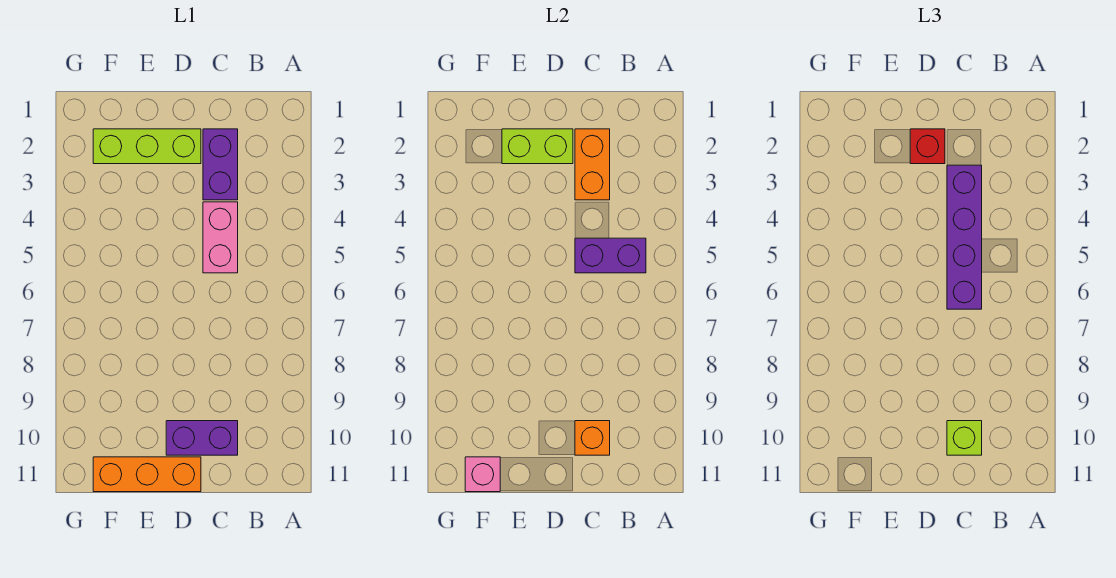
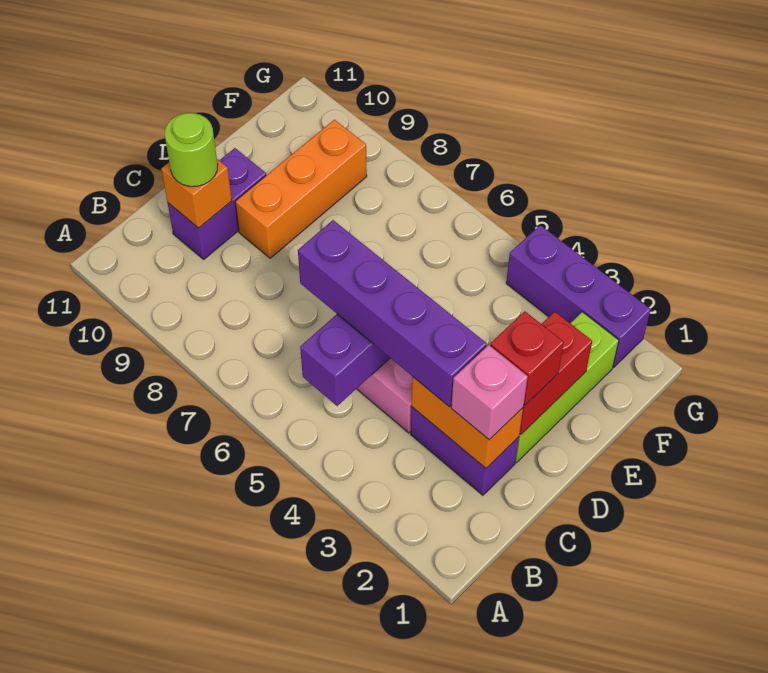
lime brick C10 level 3 -> lime round brick C10 level 3
lime brick D2:E2 level 2 -> red brick D2:E2 level 2
orange brick D11:F11 level 1 -> orange brick D9:F9 level 1
pink brick F11 level 2 -> pink brick C2 level 3
none -> purple brick G2:G4 level 1

